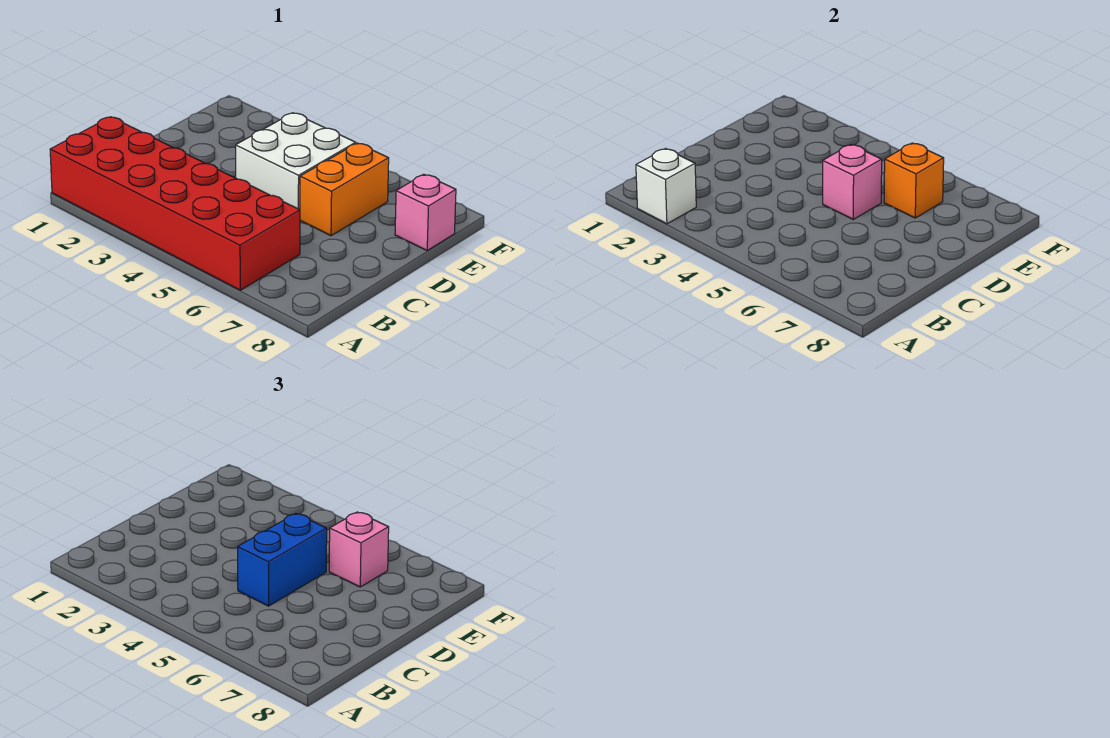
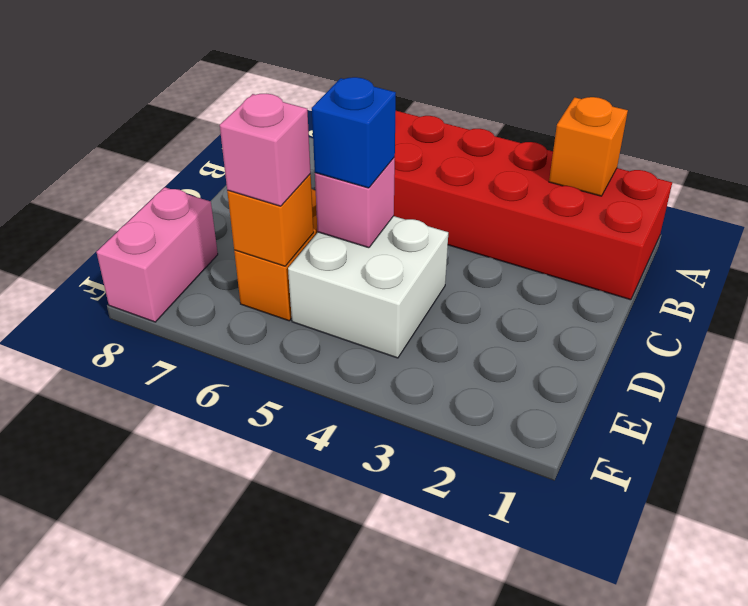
white brick A2 level 2 -> orange brick A2 level 2
blue brick C5:D5 level 3 -> blue brick D5 level 3
pink brick E8 level 1 -> pink brick E8:F8 level 1

